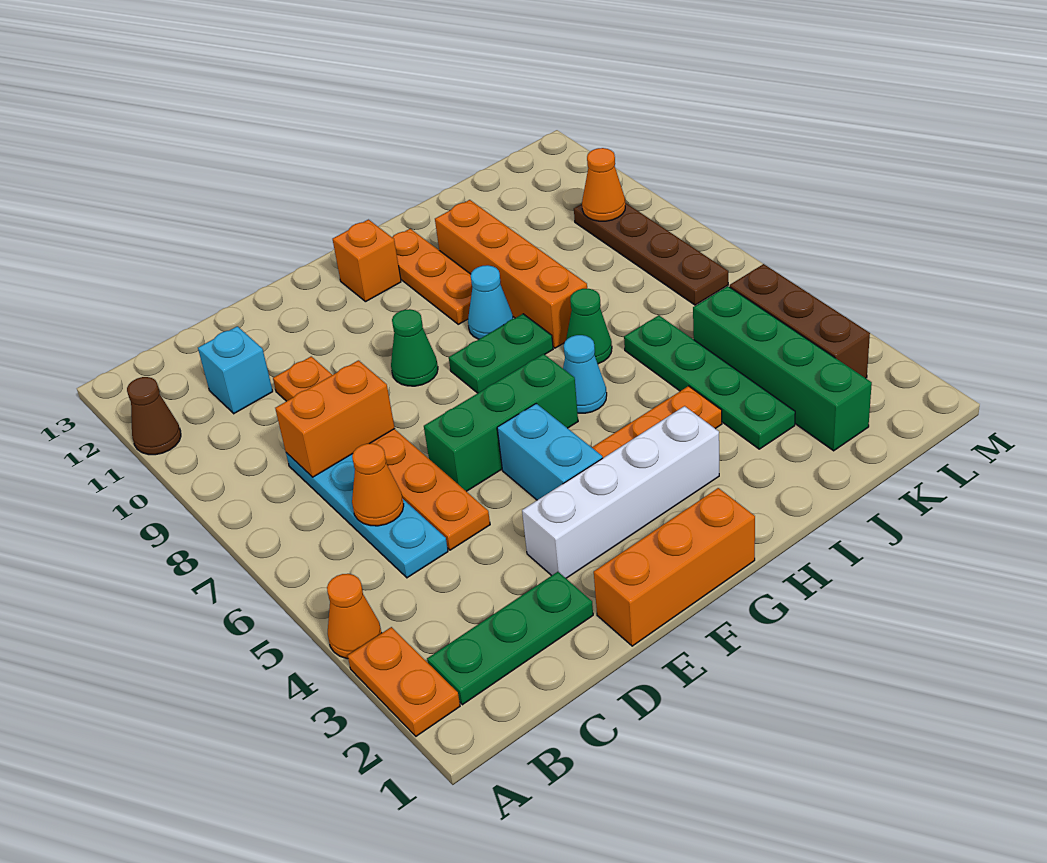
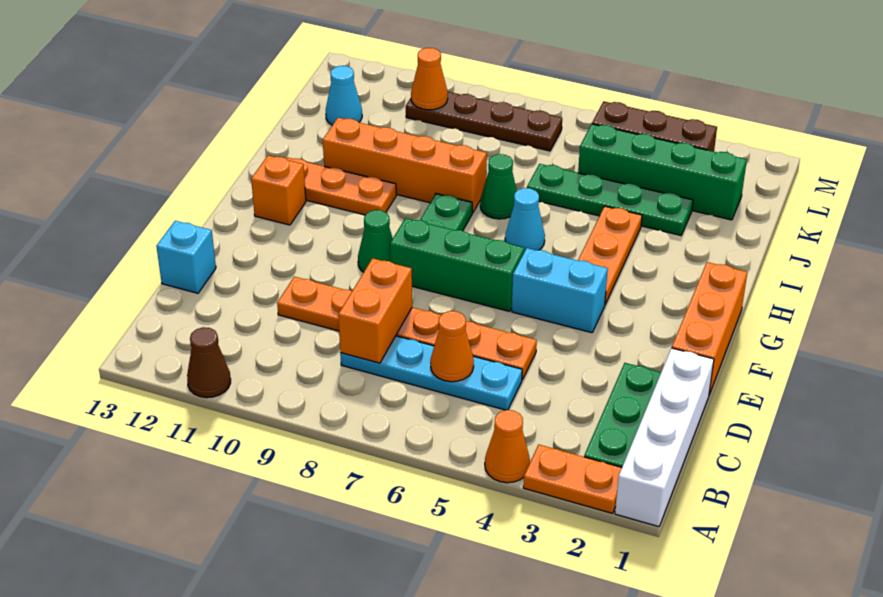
cyan brick C11 level 1 -> cyan brick D13 level 1
white brick E3:H3 level 1 -> white brick A1:D1 level 1
green brick E6:G6 level 1 -> green brick F6:F8 level 1
cyan cone H9 level 1 -> cyan cone K12 level 1

